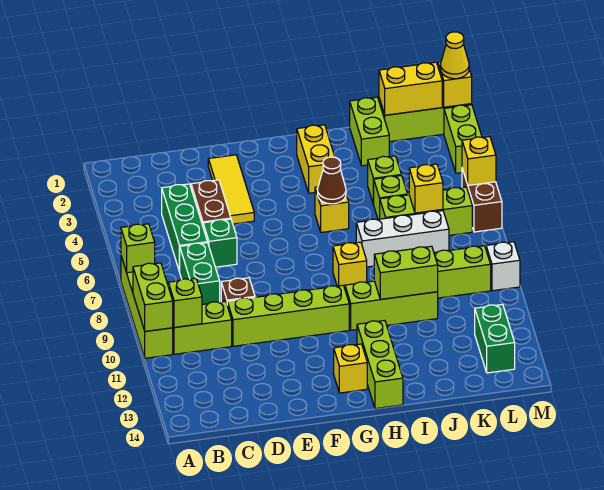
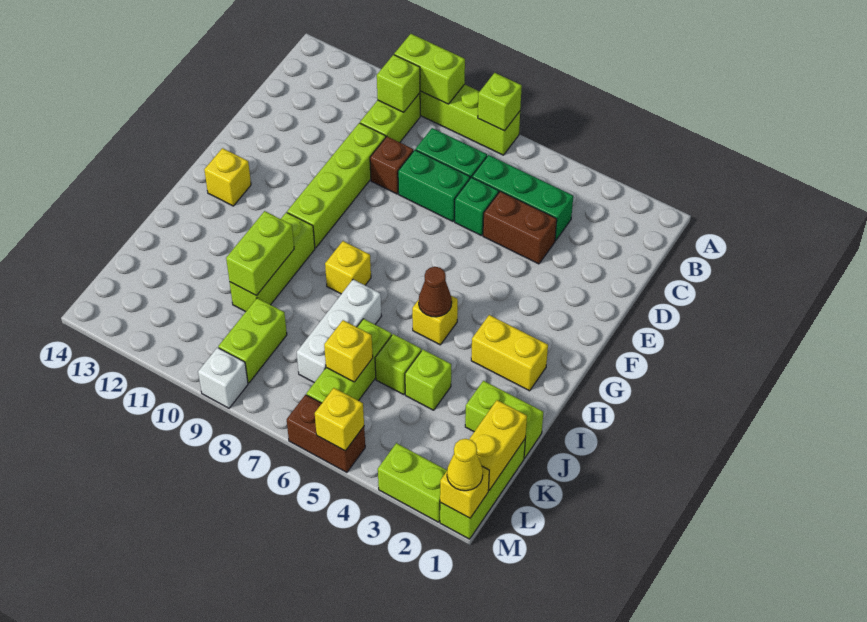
yellow tile E2:E4 level 1 -> none
lime brick H12:H14 level 1 -> none
green brick L12:L13 level 1 -> green brick D7:D8 level 1

